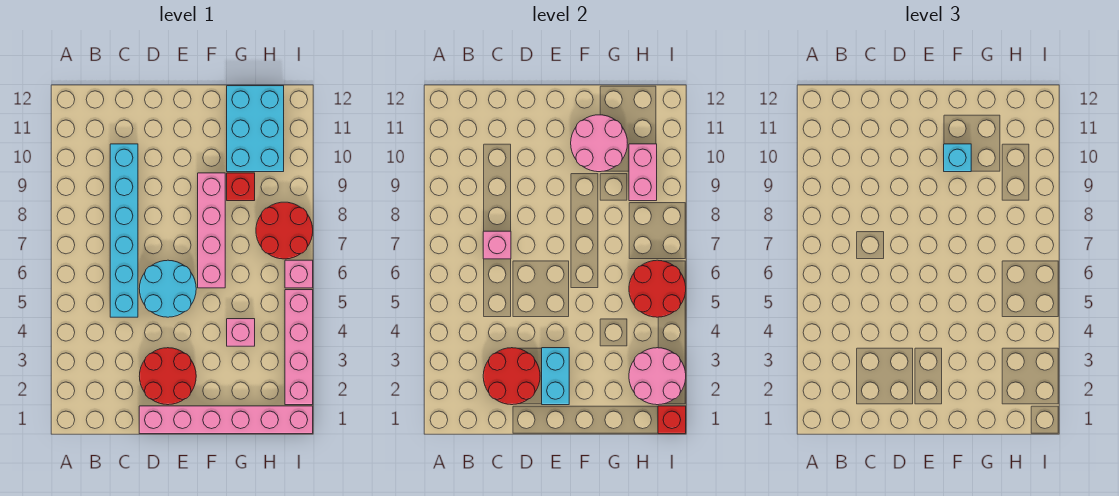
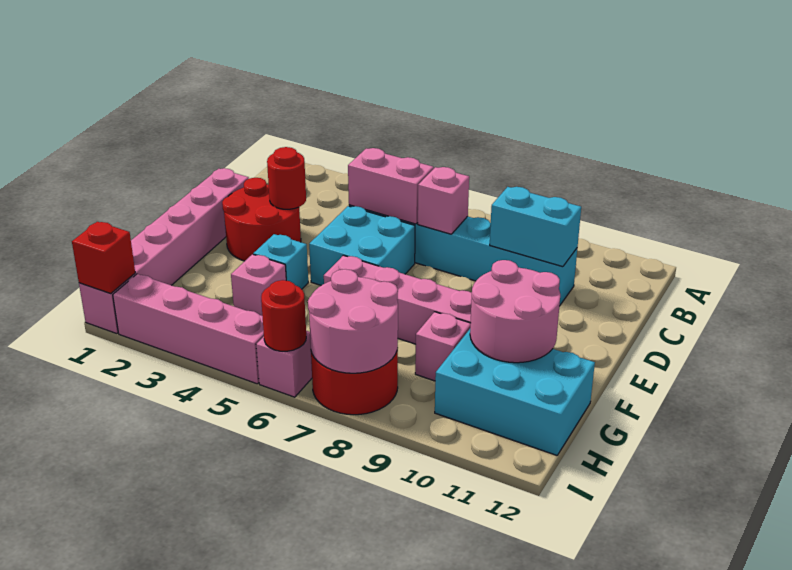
red round brick C2:D3 level 2 -> red round brick D3 level 2
cyan round brick D5:E6 level 1 -> cyan brick D5:E6 level 1
cyan brick E2:E3 level 2 -> cyan brick C9:C10 level 2
cyan brick F10 level 3 -> cyan brick F4 level 1
red brick G9 level 1 -> pink brick G9 level 1
pink round brick H2:I3 level 2 -> pink round brick H7:I8 level 2
red round brick H5:I6 level 2 -> red round brick I6 level 2
pink brick H9:H10 level 2 -> pink brick C5:C6 level 2

